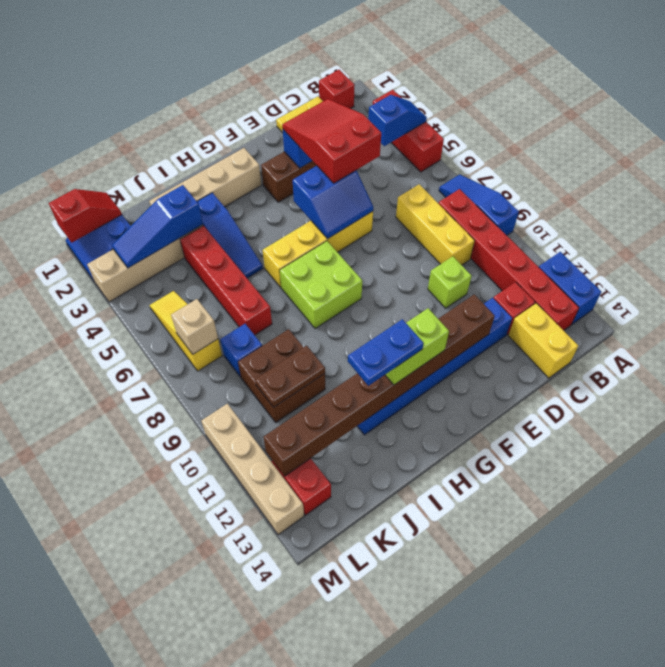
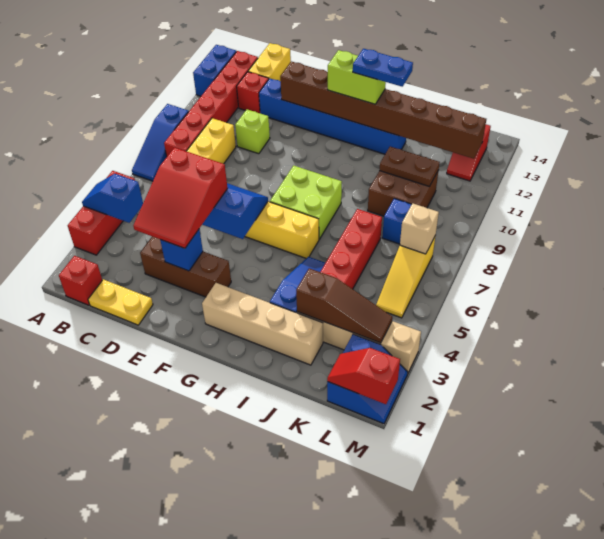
blue slope J3:L3 level 2 top J -> brown slope J3:L3 level 2 top J
tan brick M10:M13 level 1 -> none

